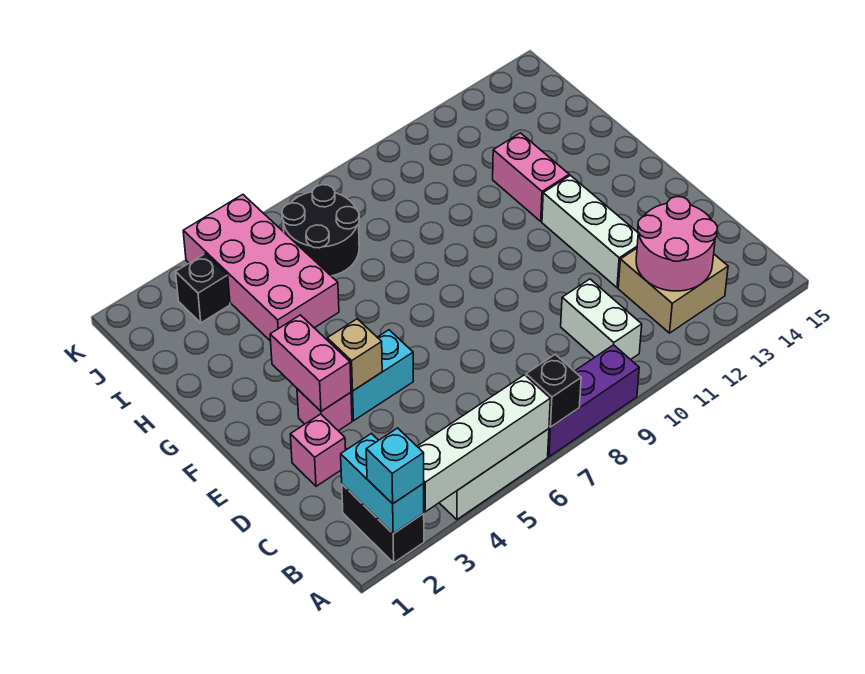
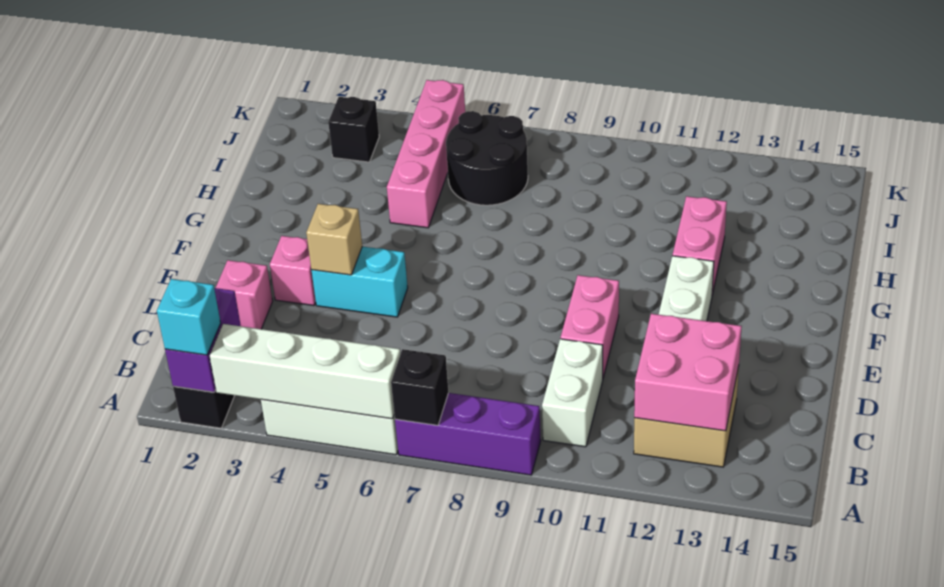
cyan brick A2:B2 level 2 -> purple brick A2:B2 level 2
pink round brick B12:C13 level 2 -> pink brick B12:C13 level 2
pink brick E3:F3 level 2 -> pink brick D10:E10 level 1
pink brick H4:K5 level 1 -> pink brick H5:K5 level 1

